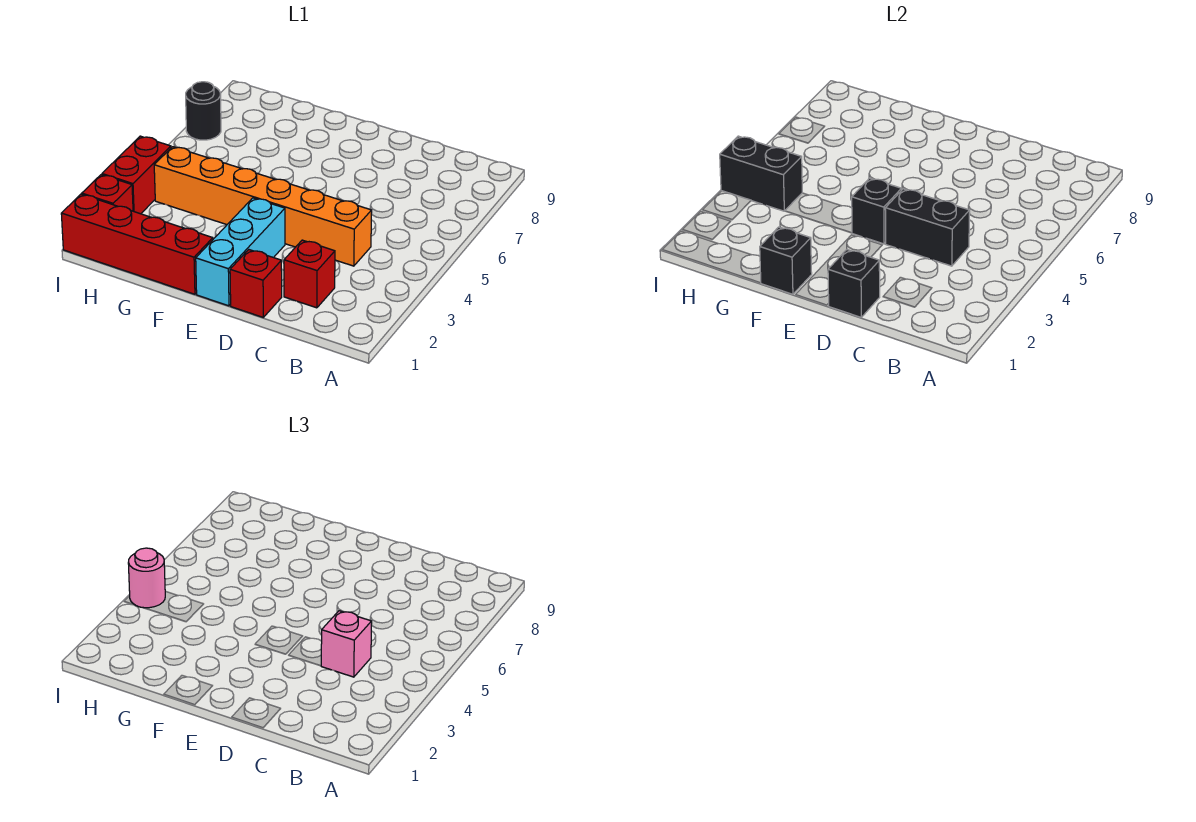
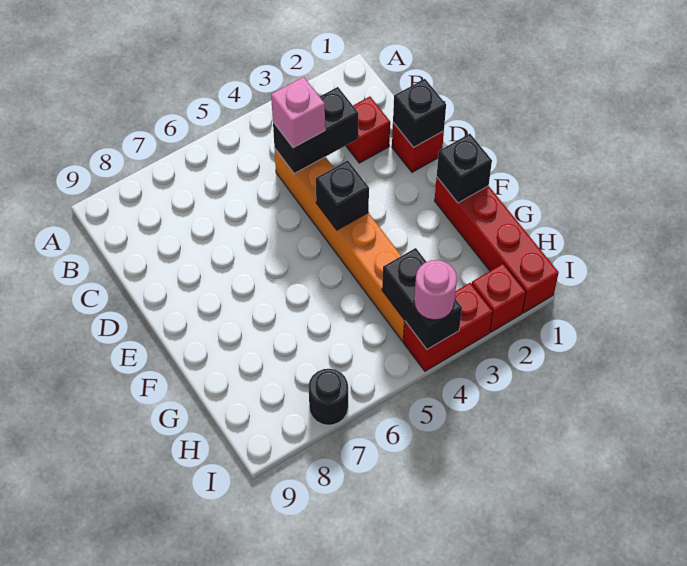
black brick C4:D4 level 2 -> black brick C3:C4 level 2
cyan brick E1:E3 level 1 -> none

